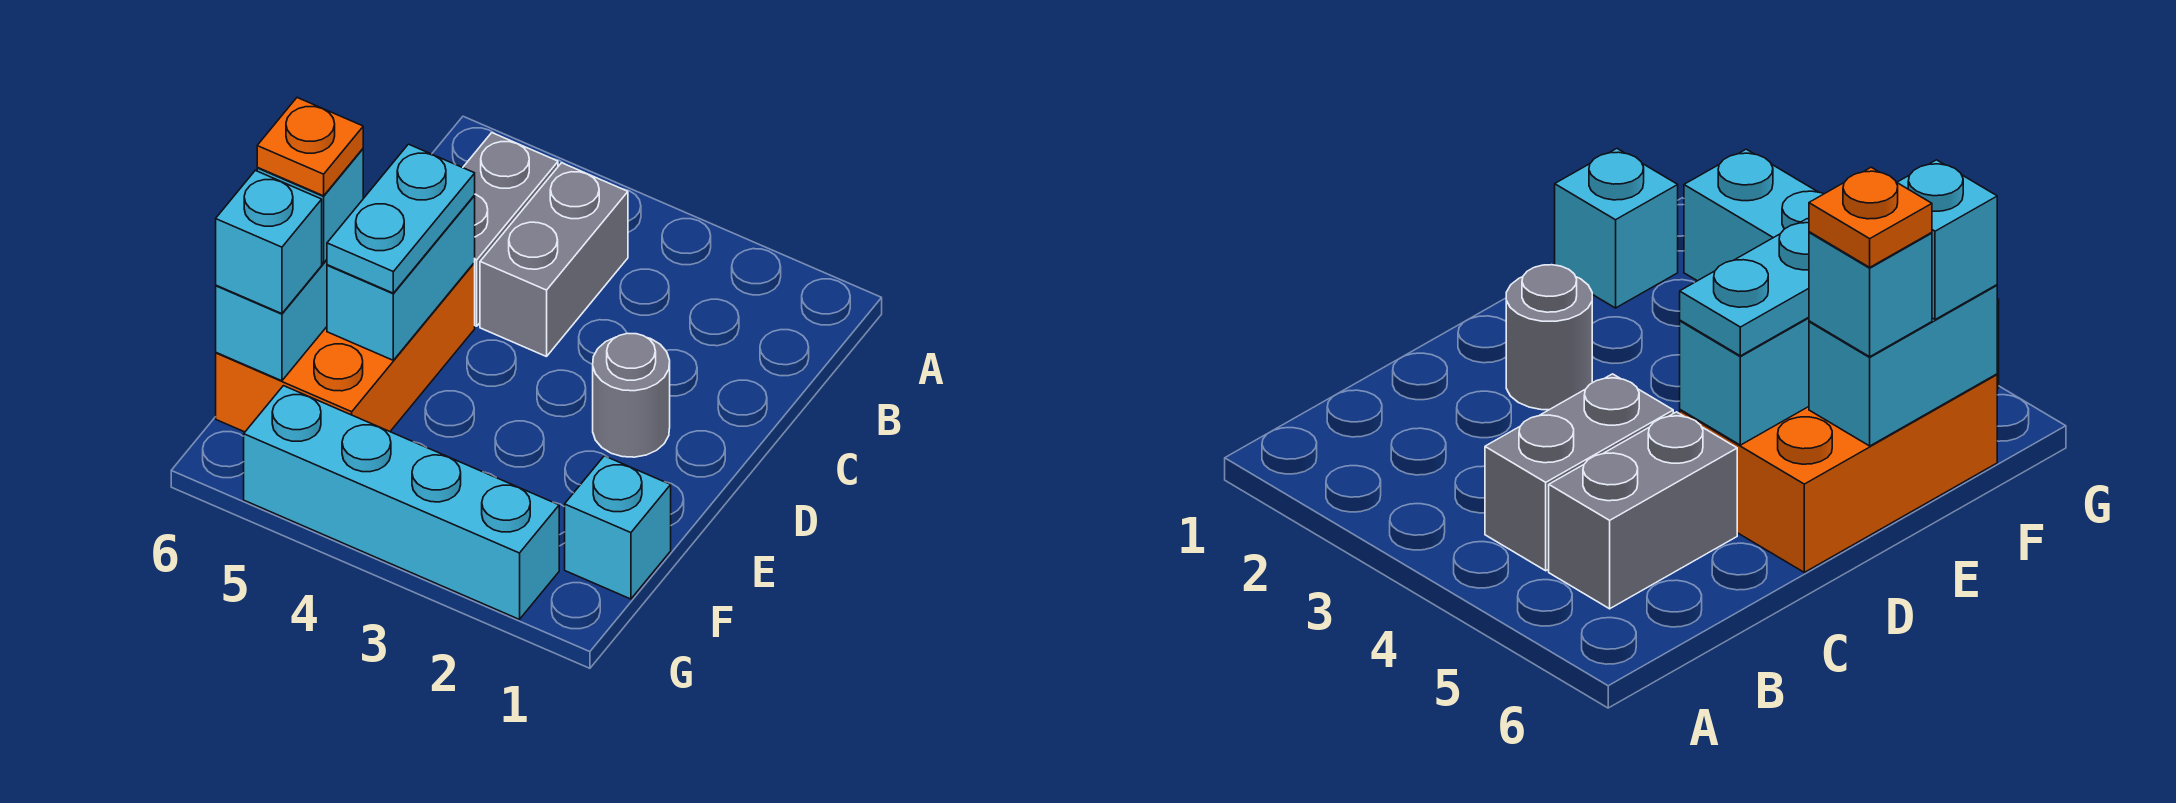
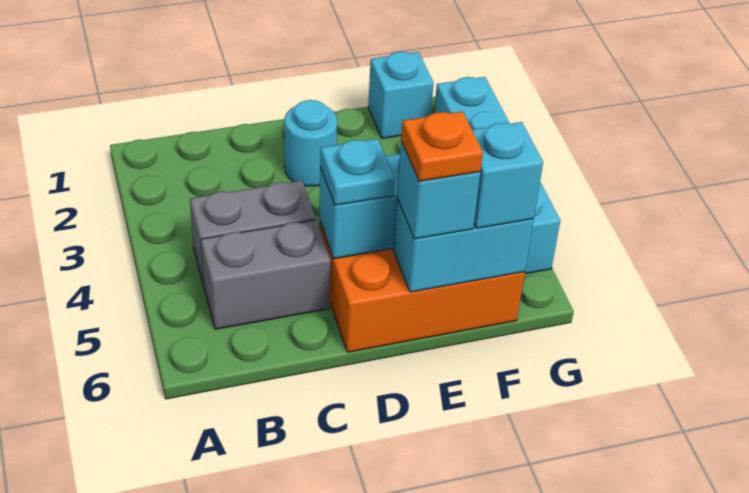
grey round brick D2 level 1 -> cyan round brick D2 level 1
cyan plate D5:E5 level 3 -> cyan plate D5 level 3

